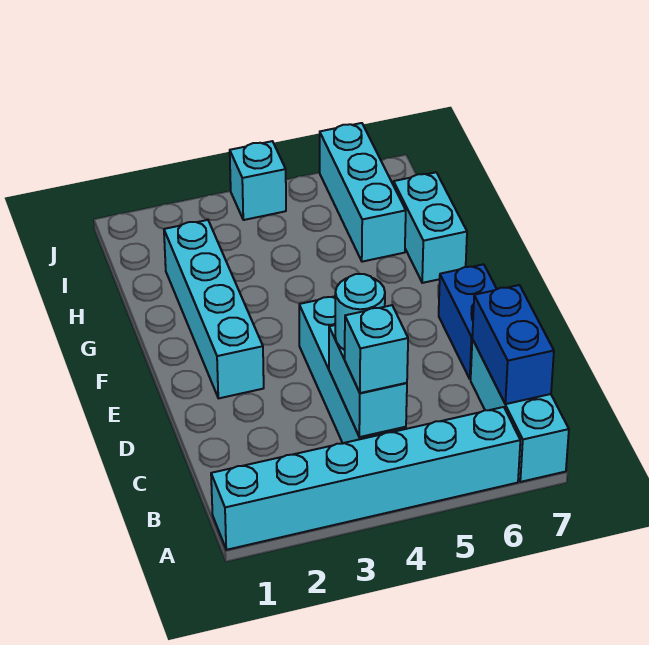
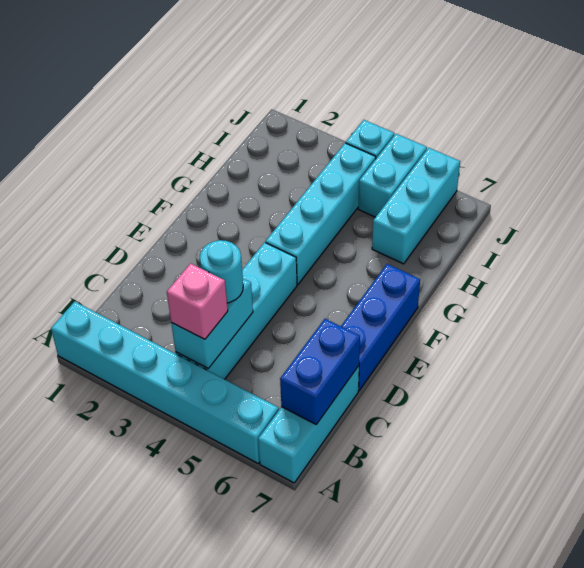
cyan brick B4 level 3 -> pink brick B4 level 3
blue brick D7:E7 level 1 -> blue brick D7:F7 level 1
cyan brick E2:H2 level 1 -> cyan brick F4:I4 level 1
cyan brick G7:H7 level 1 -> cyan brick I5:J5 level 1

